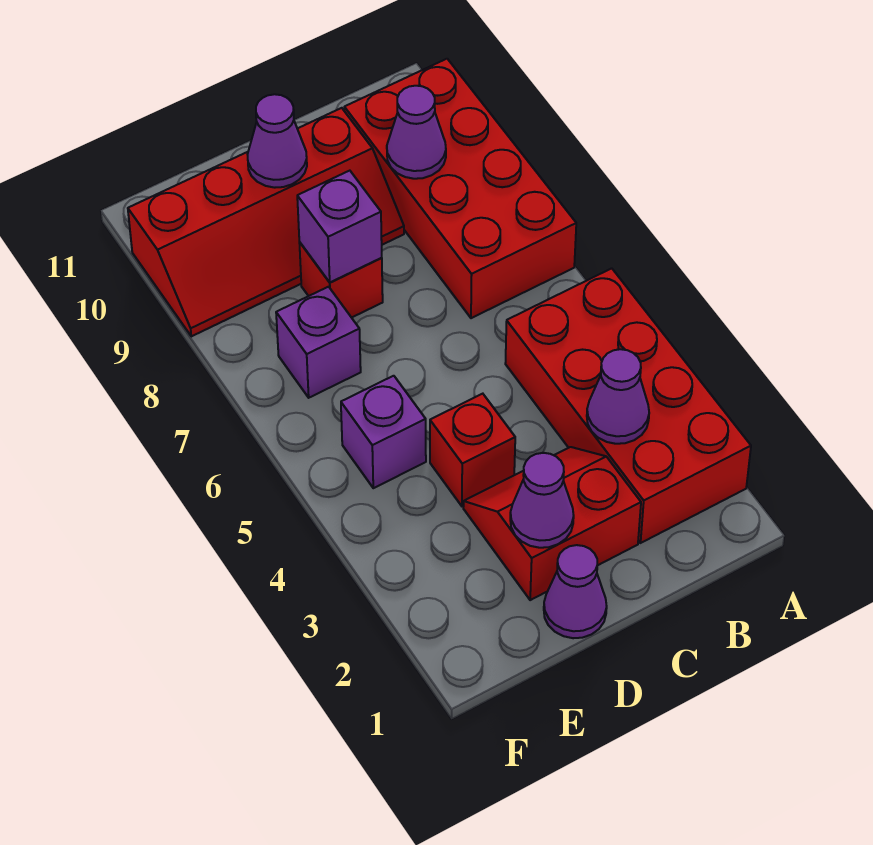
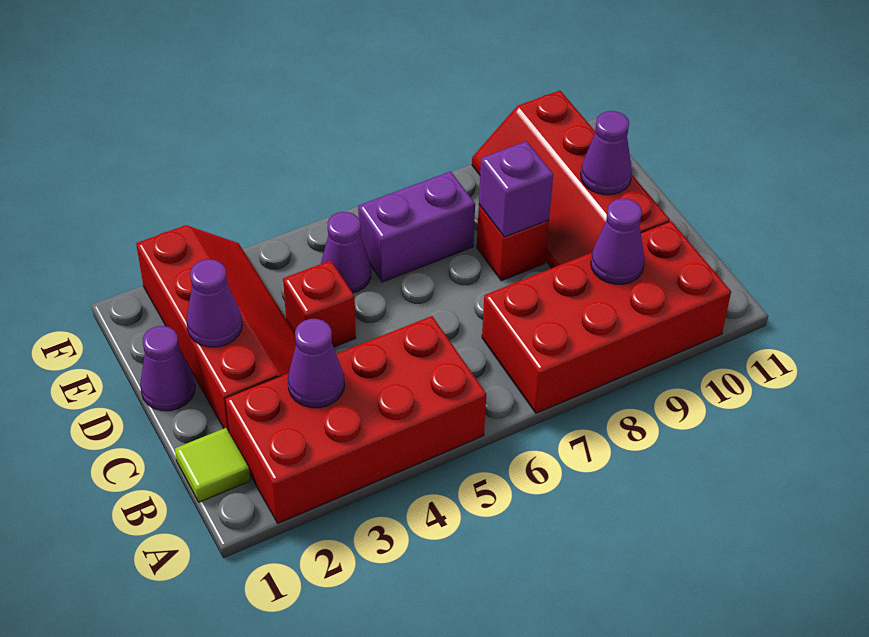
none -> lime tile B1 level 1
red slope C2:D3 level 1 top 2 -> red slope C2:F3 level 1 top 2
purple brick E5 level 1 -> purple cone E5 level 1
purple brick E7 level 1 -> purple brick E6:E7 level 1

